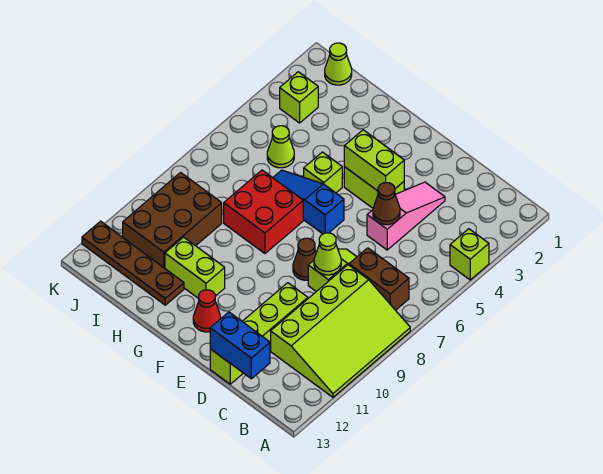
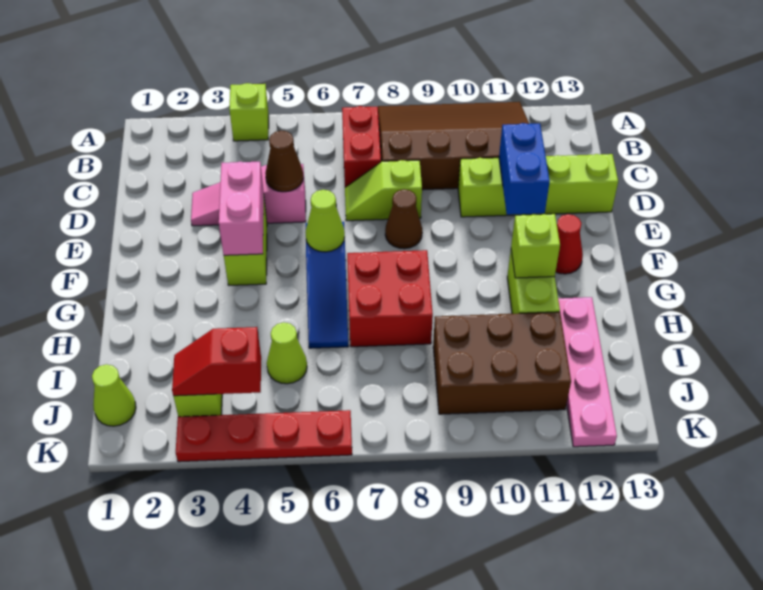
lime slope A8:C11 level 1 top C -> brown slope A8:C11 level 1 top C
brown brick B7:C7 level 1 -> red brick B7:C7 level 1
blue brick C13:D13 level 2 -> blue brick D11:E11 level 2
lime cone D8 level 2 -> lime cone F6 level 2
lime brick E4:F4 level 2 -> pink brick E4:F4 level 2
lime brick G5 level 1 -> lime brick G11 level 2
brown plate H12:K12 level 1 -> pink plate H12:K12 level 1
none -> red slope J3:J4 level 2 top 4
none -> red plate K3:K6 level 1

